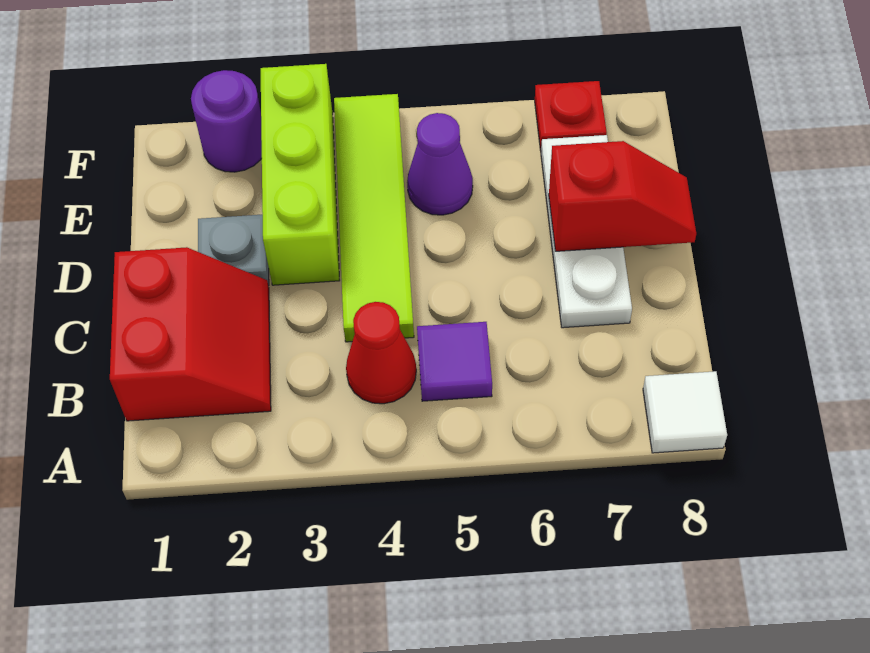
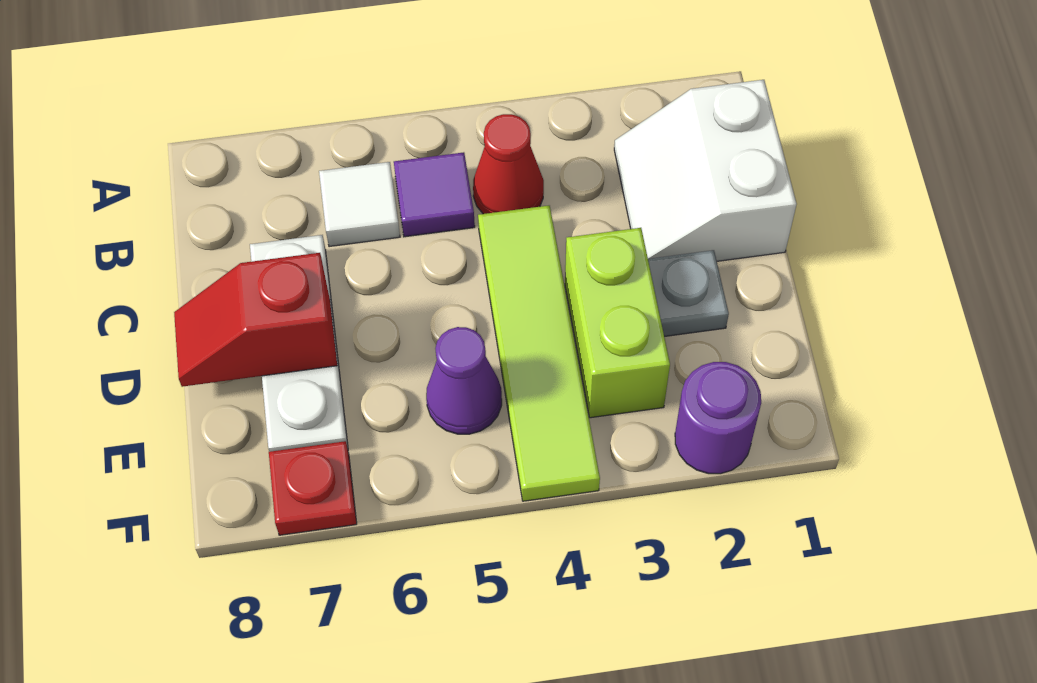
white tile A8 level 1 -> white tile B6 level 1
red slope B1:C2 level 1 top 1 -> white slope B1:C2 level 1 top 1
lime brick D3:F3 level 1 -> lime brick D3:E3 level 1

